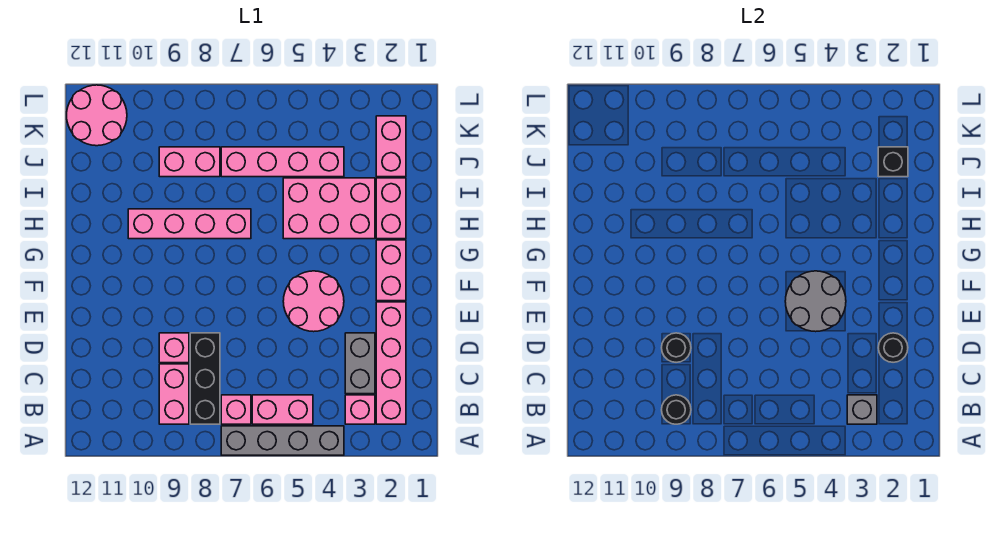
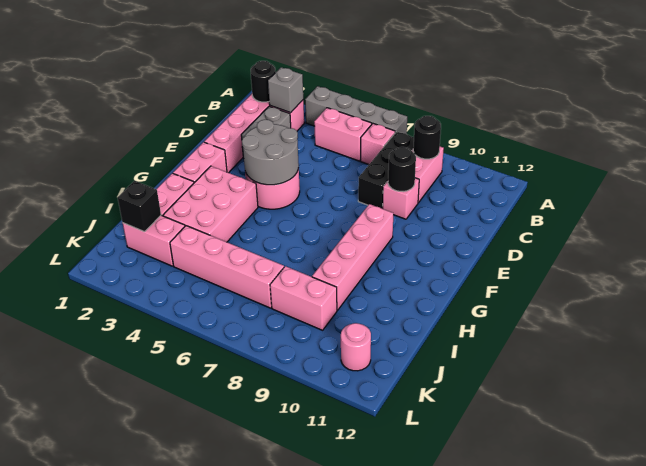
black round brick D2 level 2 -> black round brick B2 level 2
pink brick H3:I5 level 1 -> pink brick G3:I4 level 1
pink brick H7:H10 level 1 -> pink brick F9:I9 level 1
pink brick J2:K2 level 1 -> pink brick J2:J3 level 1
pink round brick K11:L12 level 1 -> pink round brick K11 level 1

